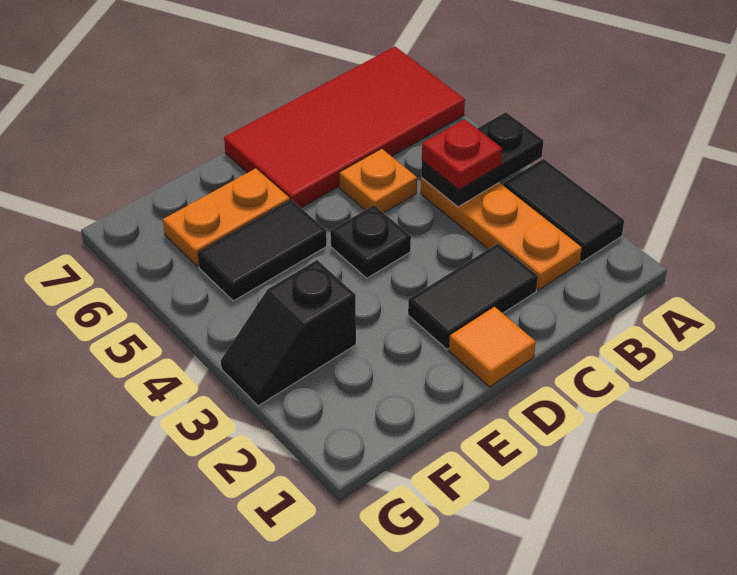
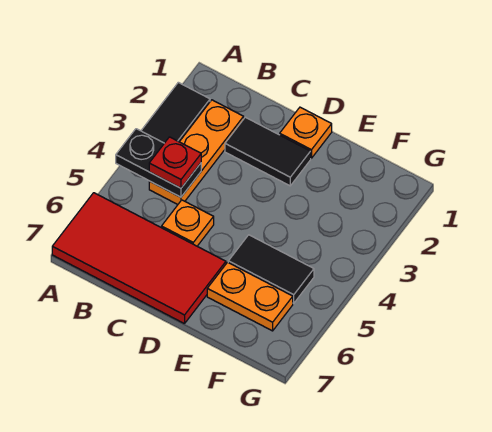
orange tile D1 level 1 -> orange plate D1 level 1
black plate D4 level 1 -> none
black slope F3:G3 level 1 top F -> none

